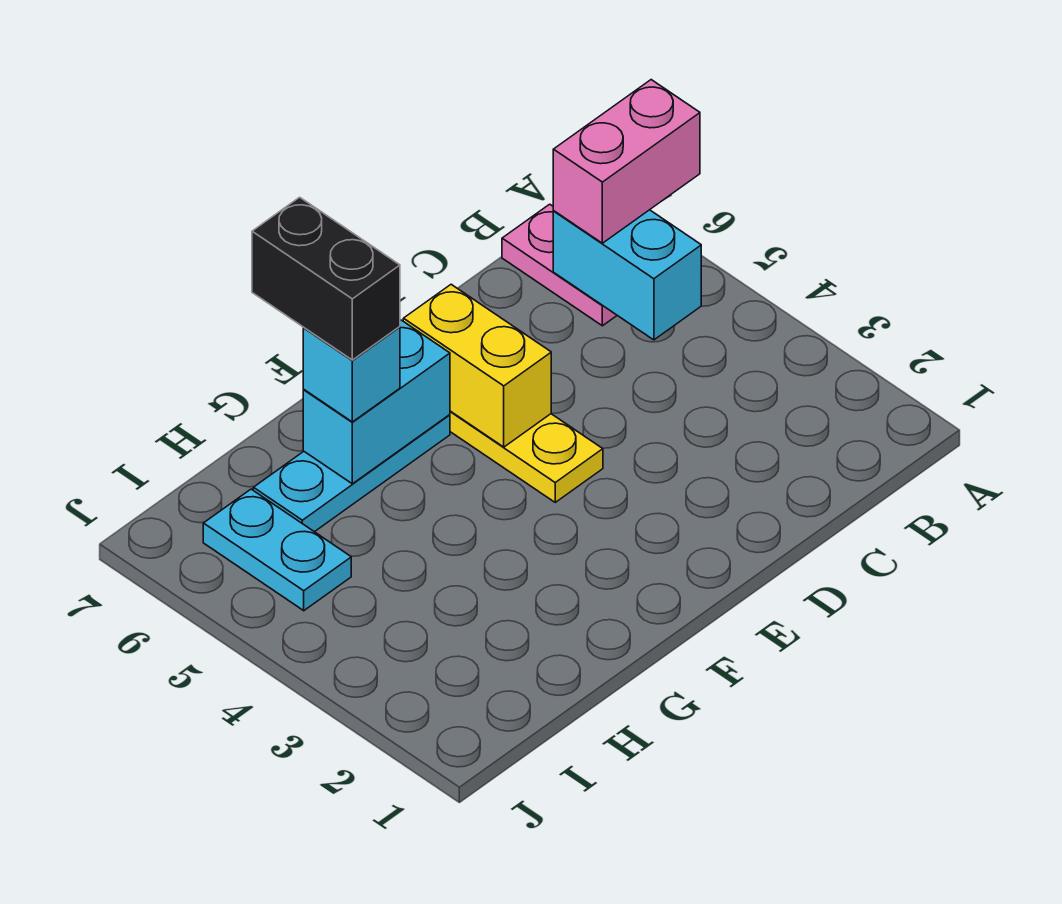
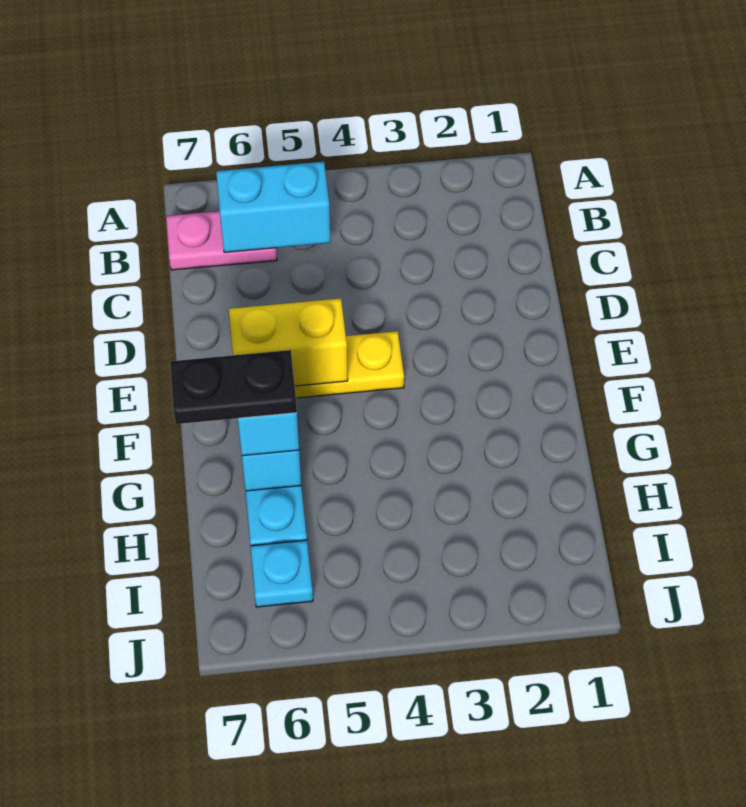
pink brick A6:B6 level 3 -> none
black brick G6:G7 level 4 -> black plate G6:G7 level 4
cyan plate I5:I6 level 1 -> cyan plate I6 level 1

